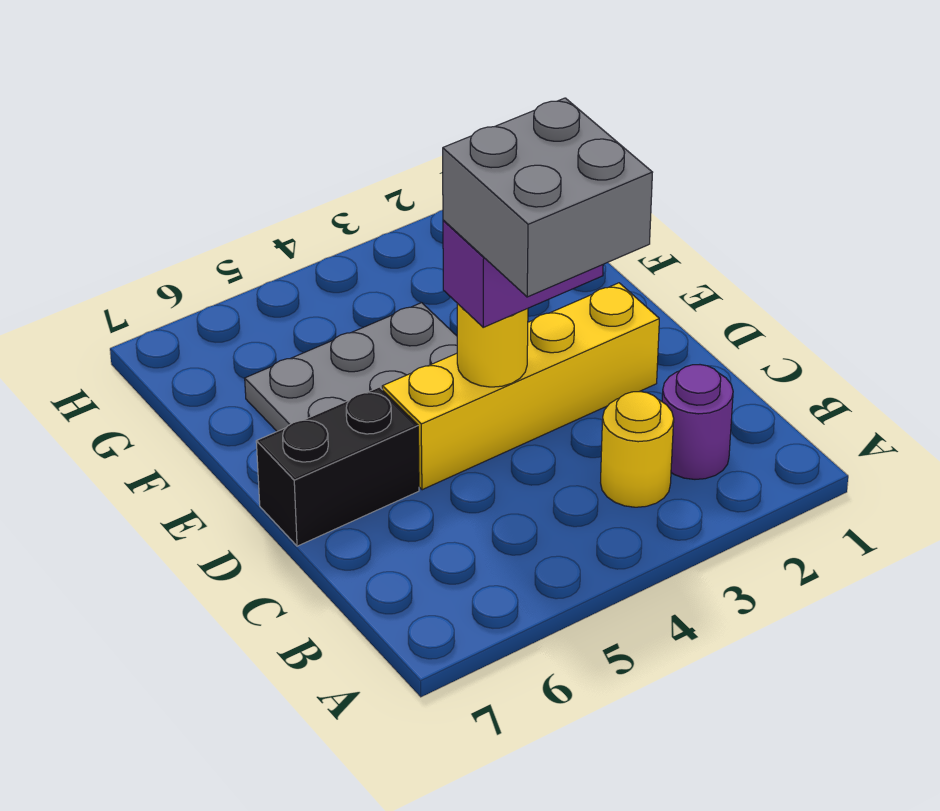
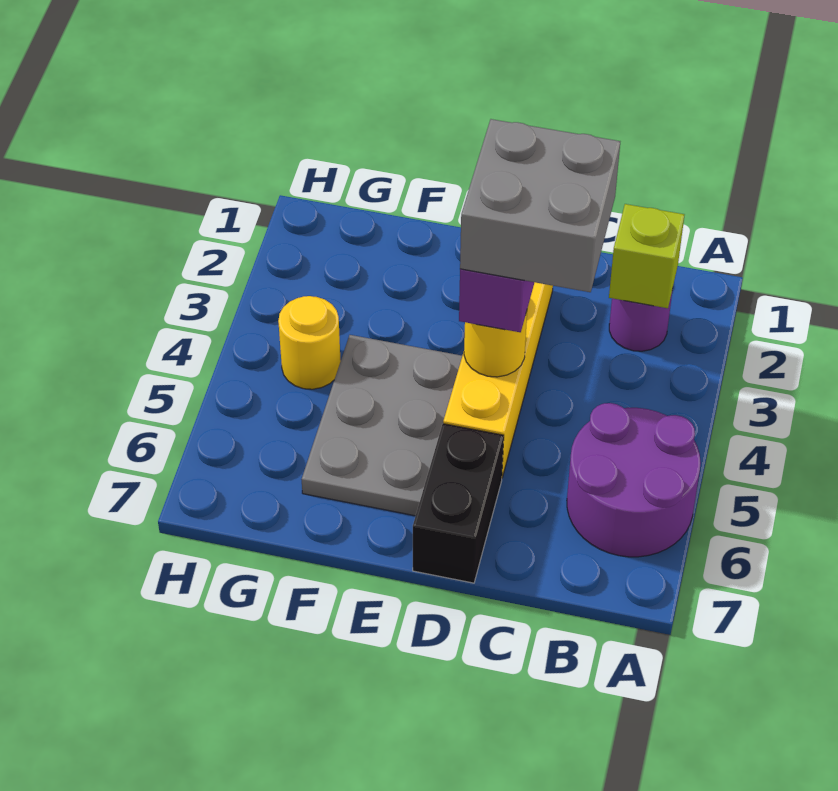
none -> purple round brick A5:B6 level 1
none -> lime brick B2 level 2
yellow round brick B3 level 1 -> yellow round brick G4 level 1

